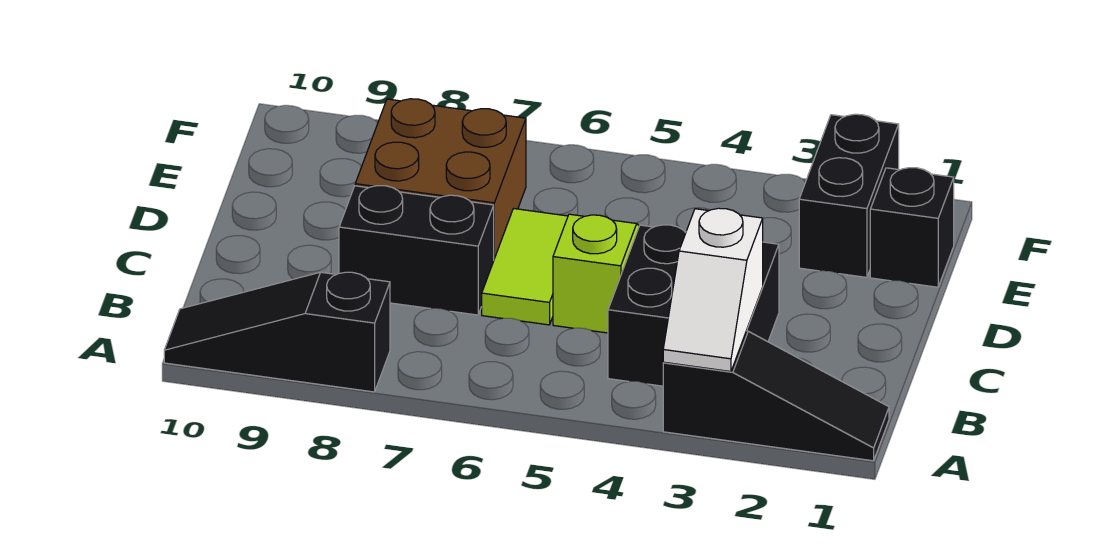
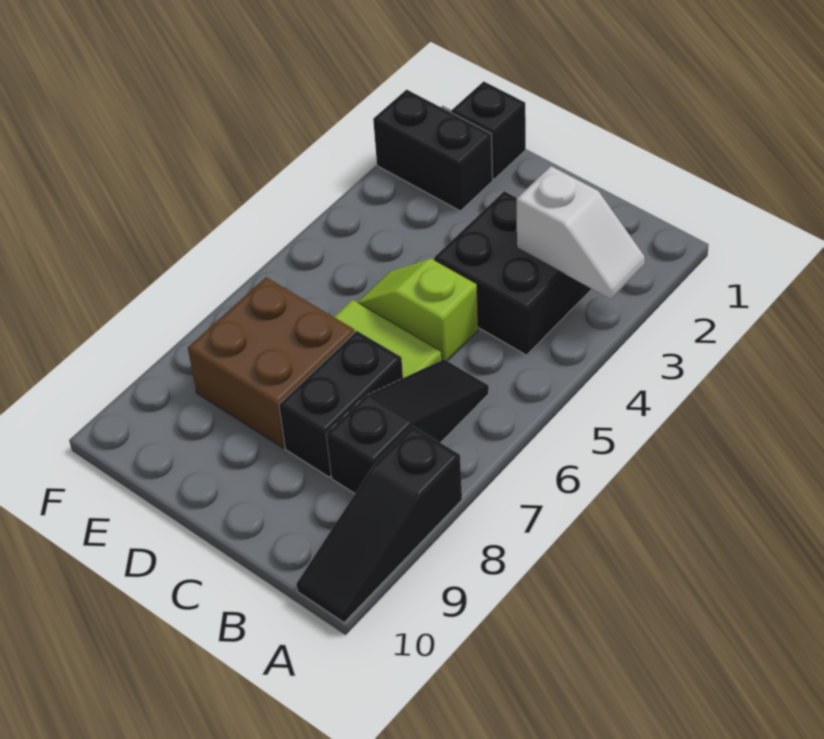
black slope A1:A3 level 1 top 3 -> black slope B6:B8 level 1 top 8

